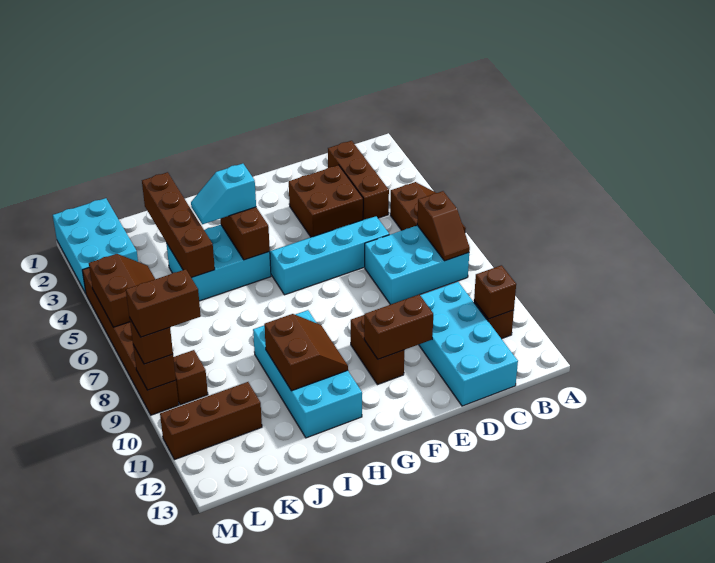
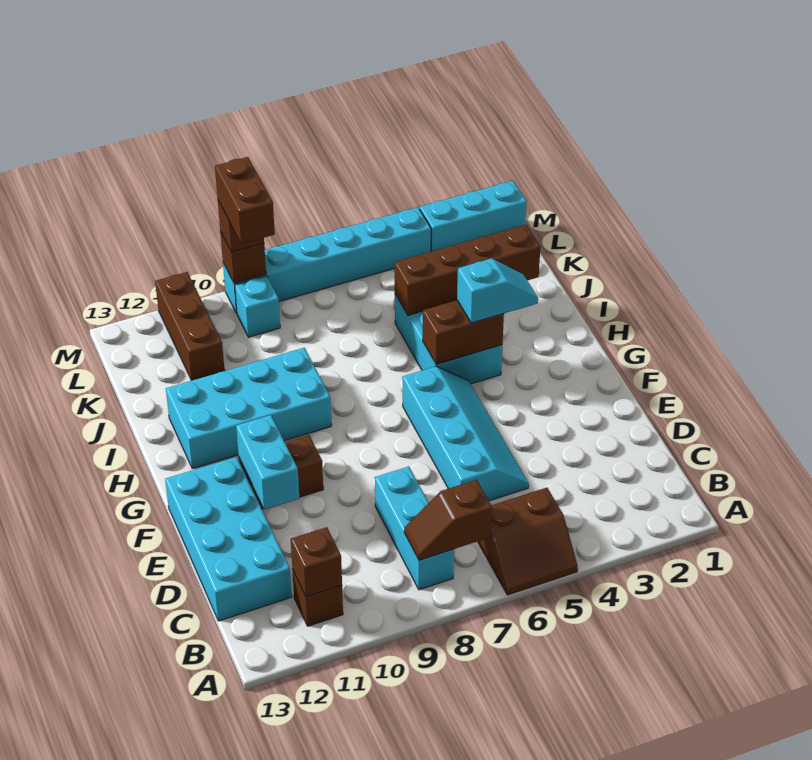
cyan brick B7:D8 level 1 -> cyan brick B8:D8 level 1
brown brick C2:C4 level 1 -> none
cyan brick C10:D13 level 1 -> cyan brick C12:F13 level 1
brown brick D3:E4 level 1 -> none
brown brick E11:F11 level 2 -> cyan brick E11:F11 level 2
cyan slope H4:I4 level 3 top H -> cyan slope H3:H4 level 3 top 4
brown slope H10:I11 level 2 top I -> none
cyan brick L1:M3 level 1 -> cyan brick M1:M3 level 1
brown slope L5:M6 level 2 top M -> none
brown brick L9 level 1 -> cyan brick L9 level 1
brown brick M4:M9 level 1 -> cyan brick M4:M9 level 1

